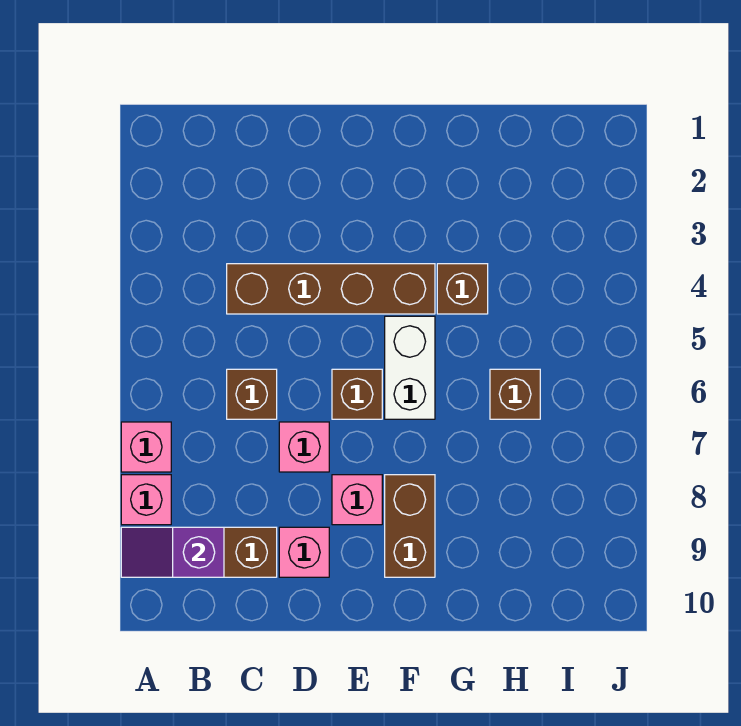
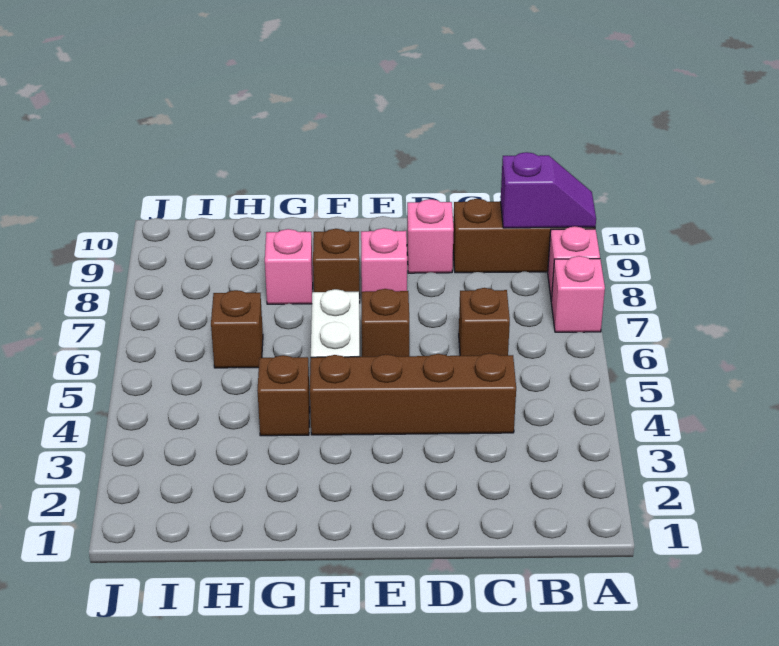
pink brick D7 level 1 -> pink brick G8 level 1
brown brick F8:F9 level 1 -> brown brick F8 level 1

